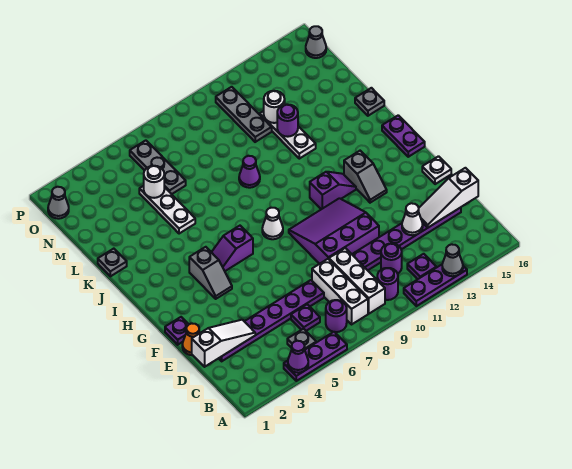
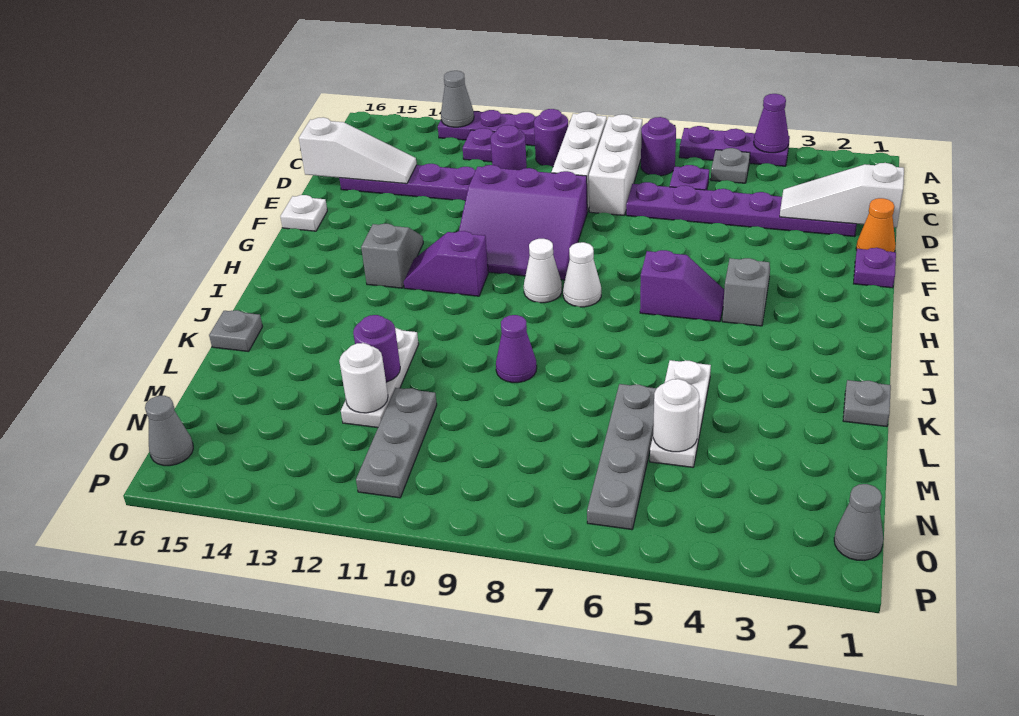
white cone D13 level 2 -> white cone H9 level 1
purple plate H16:I16 level 1 -> none
grey plate M6:O6 level 1 -> grey plate L6:O6 level 1

